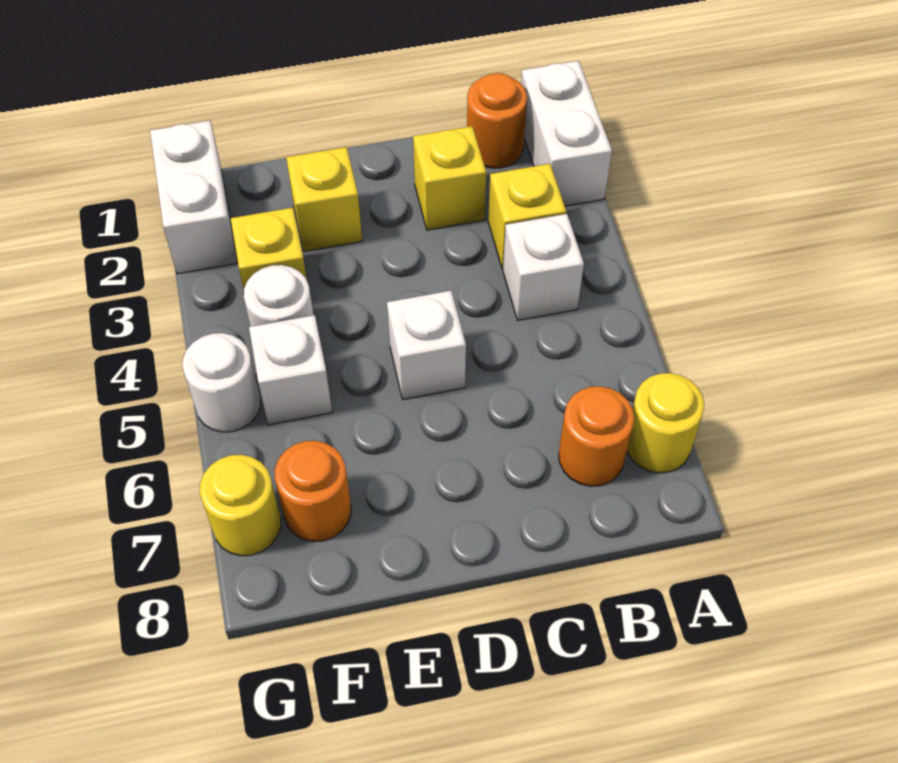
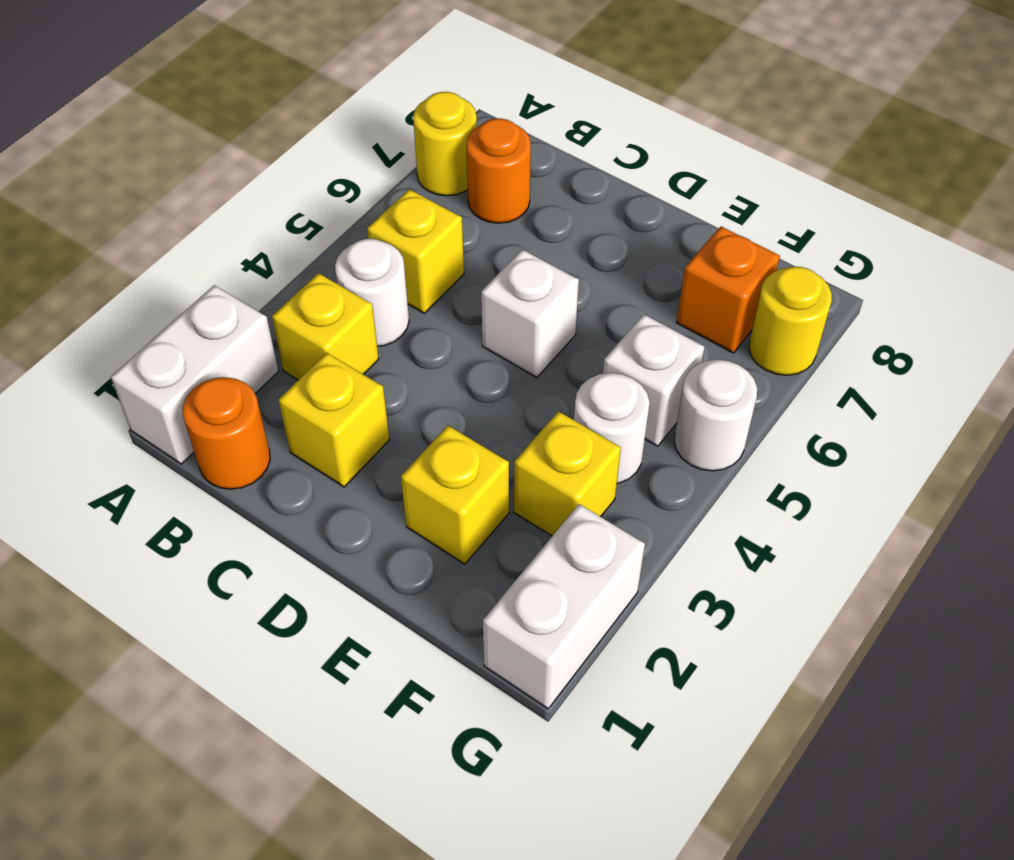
white brick B4 level 1 -> white round brick B4 level 1
none -> yellow brick B5 level 1
orange round brick F7 level 1 -> orange brick F7 level 1

